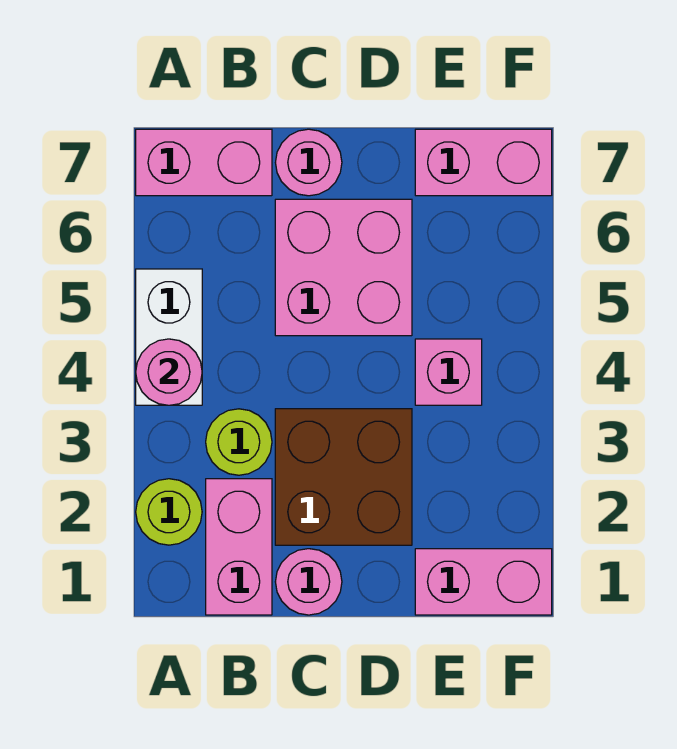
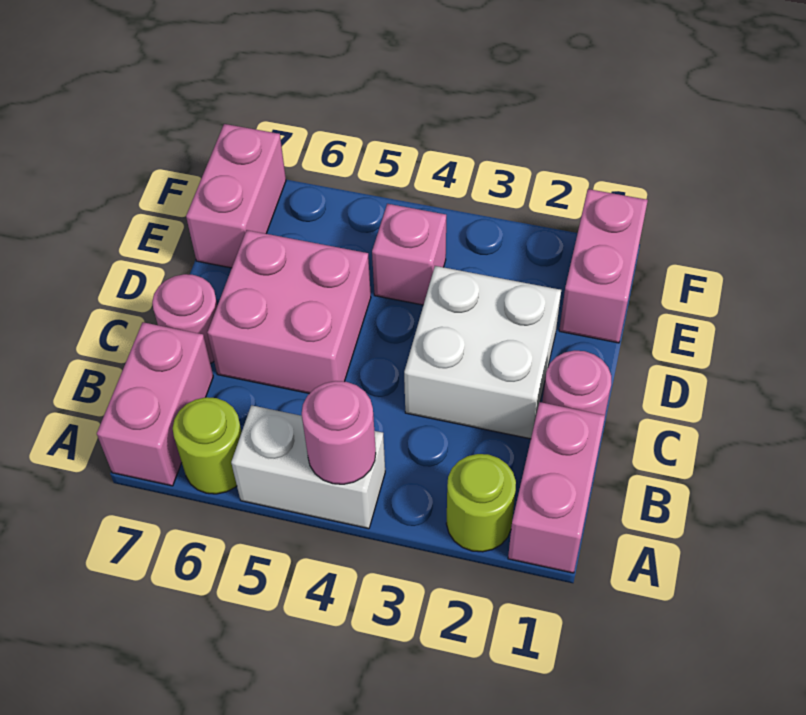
pink brick B1:B2 level 1 -> pink brick A1:B1 level 1
lime round brick B3 level 1 -> lime round brick A6 level 1
brown brick C2:D3 level 1 -> white brick C2:D3 level 1

